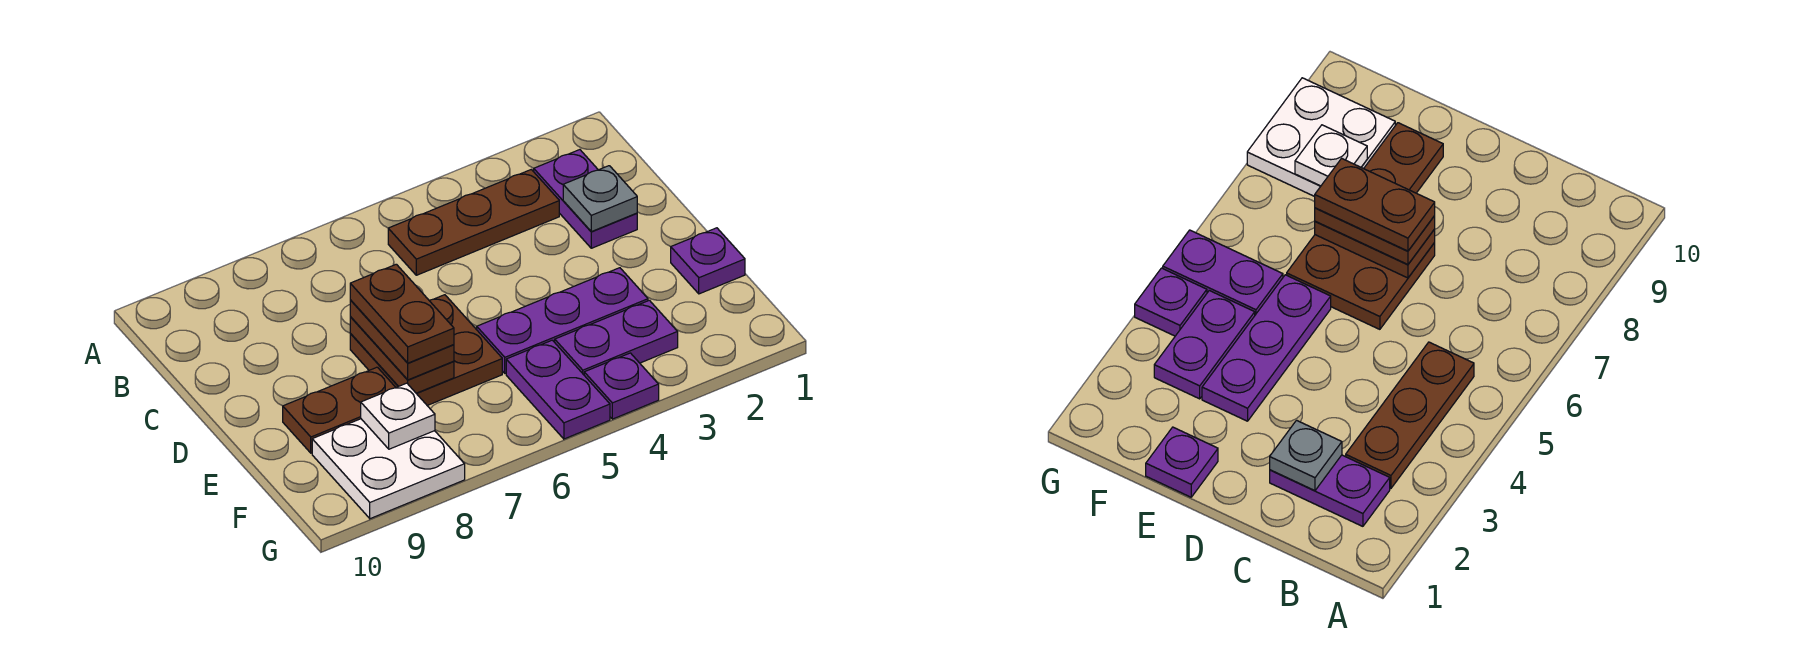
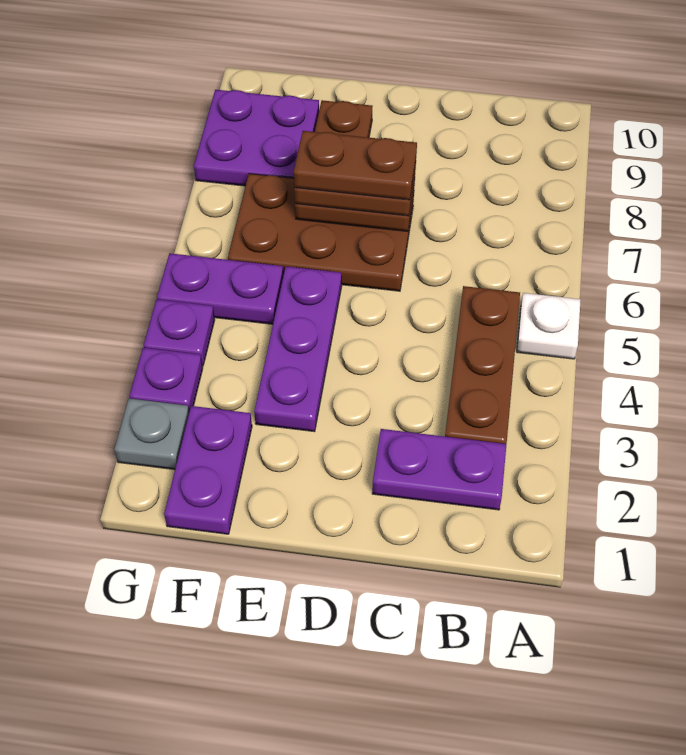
grey plate C2 level 2 -> grey plate G2 level 1
brown plate D6:E7 level 1 -> brown plate D6:F7 level 1
purple plate E1 level 1 -> purple plate G3 level 1
purple plate F3:F4 level 1 -> purple plate F1:F2 level 1
white plate F8:G9 level 1 -> purple plate F8:G9 level 1
white plate F8 level 2 -> white plate A5 level 1

